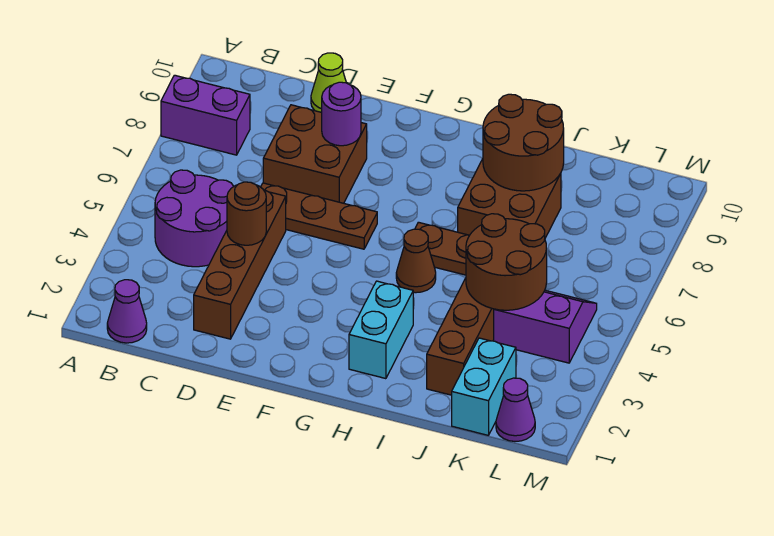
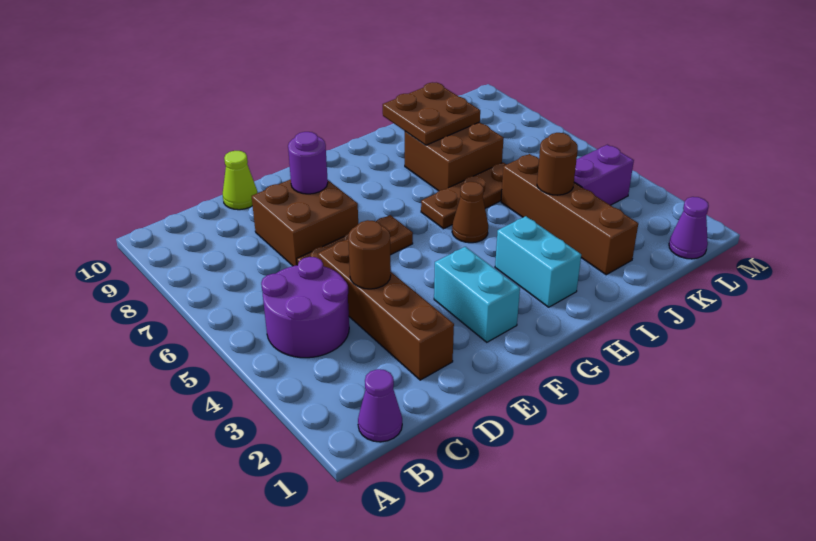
purple brick A8:B8 level 1 -> none
brown round brick I8:J9 level 2 -> brown plate I8:J9 level 2
brown round brick J4:K5 level 2 -> brown round brick J4 level 2
cyan brick K1:K2 level 1 -> cyan brick F2:F3 level 1

